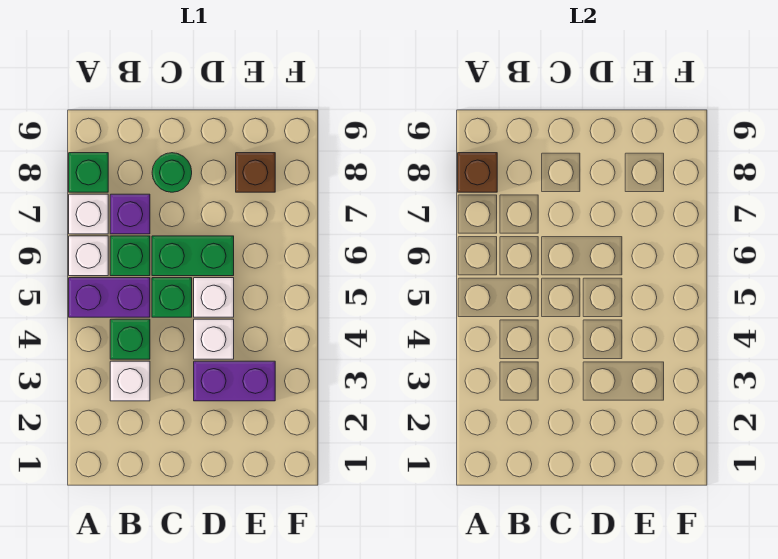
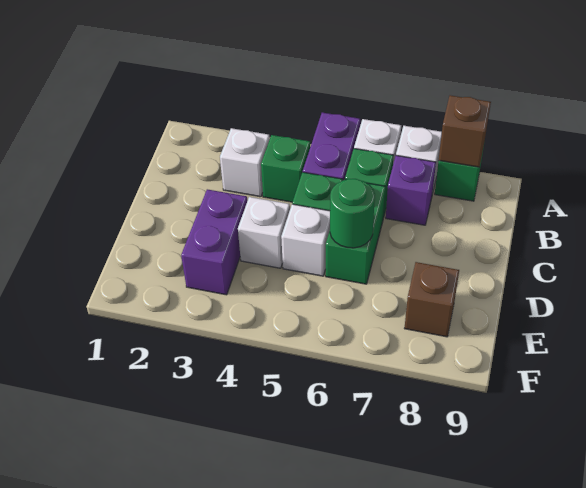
green round brick C8 level 1 -> green round brick D6 level 2

